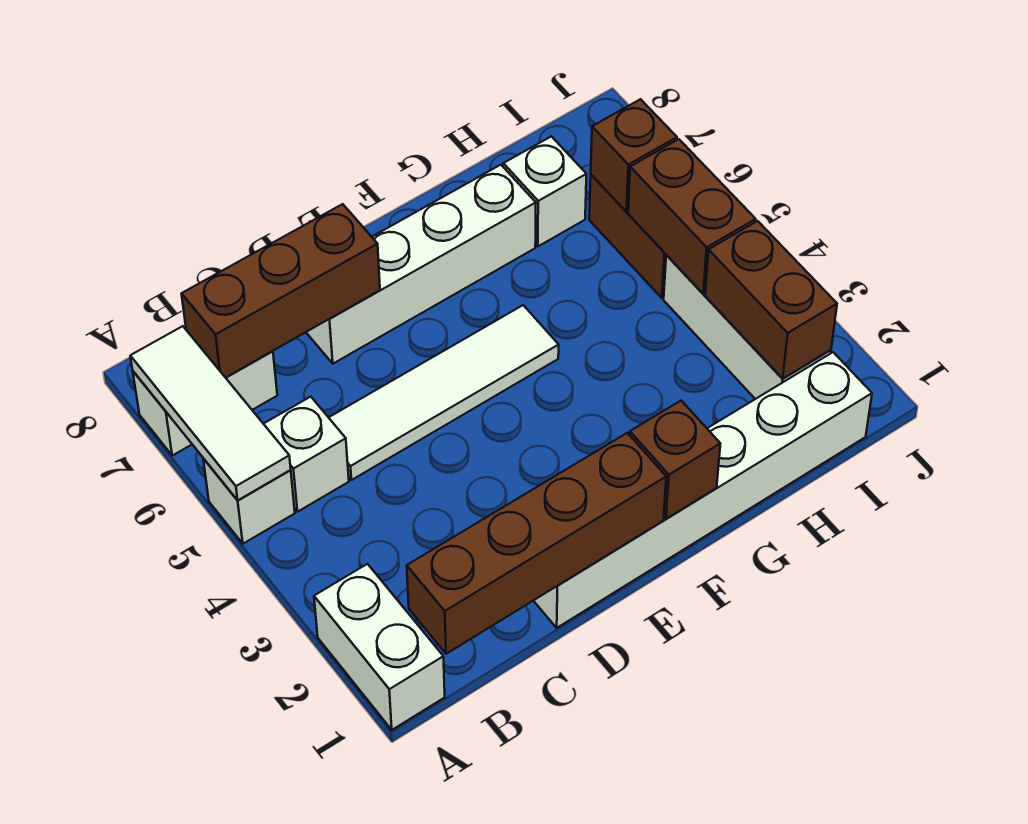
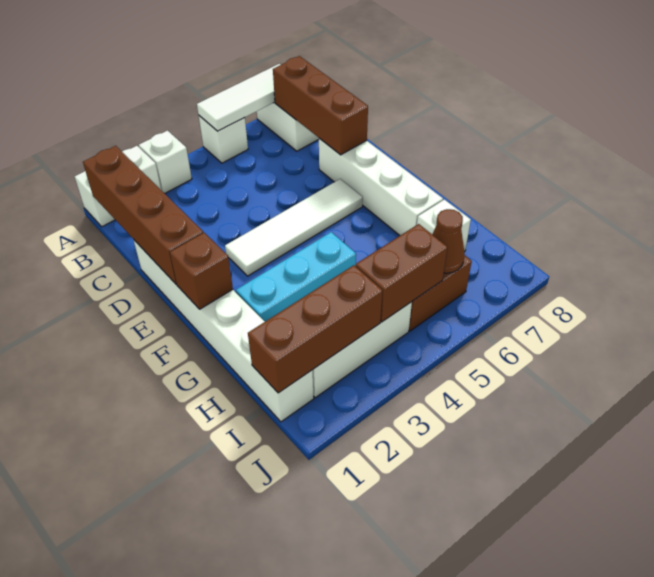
white brick B5 level 1 -> white brick A3 level 1
white tile C5:F5 level 1 -> white tile E3:E6 level 1
none -> cyan brick G2:G4 level 1
brown brick I2:I3 level 2 -> brown brick I1:I3 level 2
brown brick I6 level 2 -> brown cone I6 level 2

